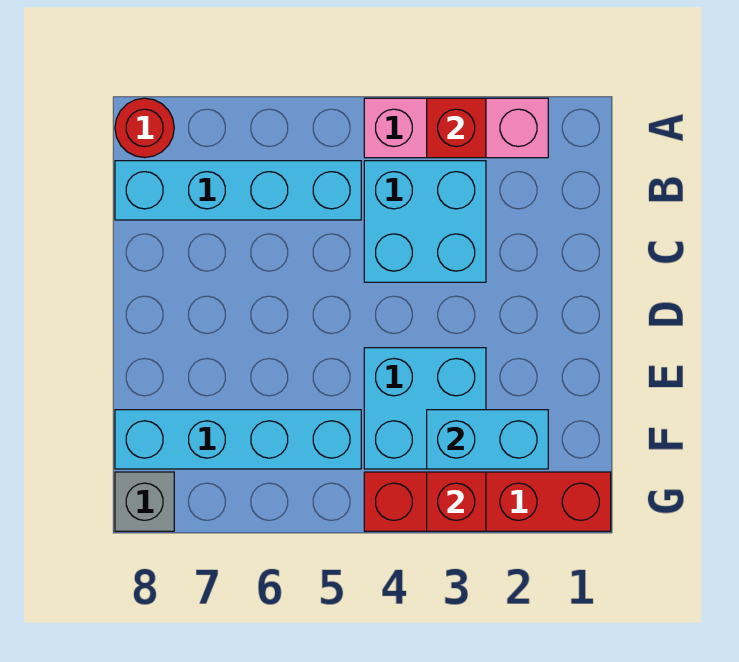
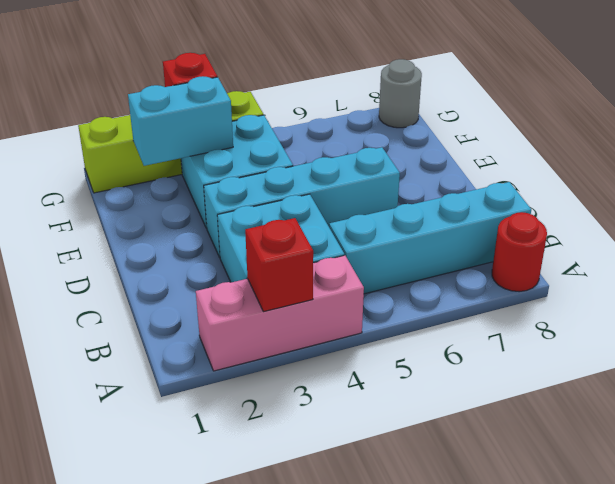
cyan brick F5:F8 level 1 -> cyan brick D3:D6 level 1
red brick G1:G4 level 1 -> lime brick G1:G4 level 1
grey brick G8 level 1 -> grey round brick G8 level 1

